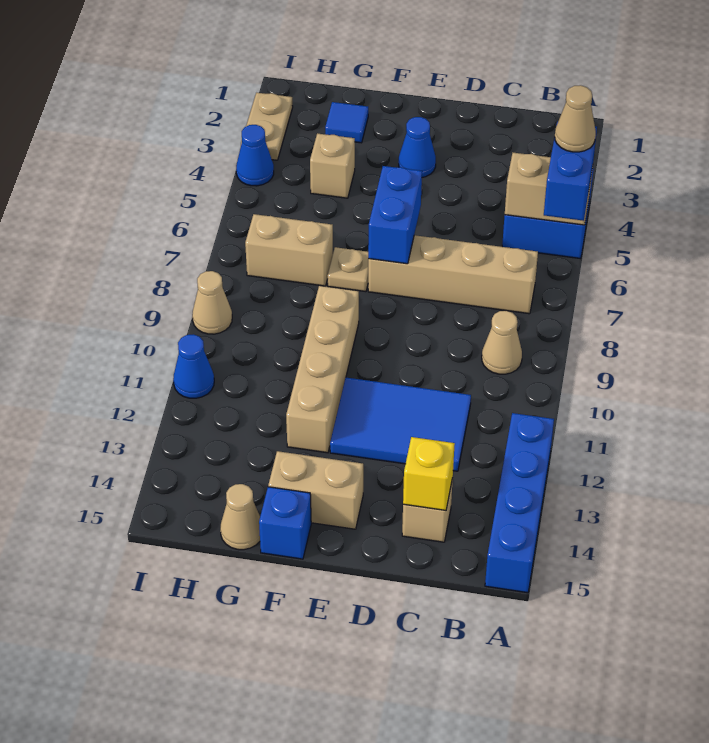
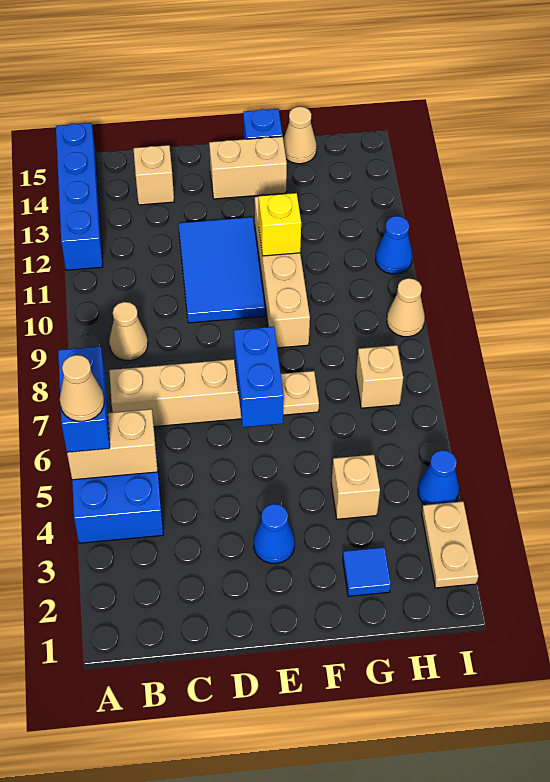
blue tile C11:E12 level 1 -> blue tile D10:E12 level 1
yellow brick C14 level 2 -> yellow brick F11 level 2
tan brick G7:H7 level 1 -> tan brick H7 level 1

